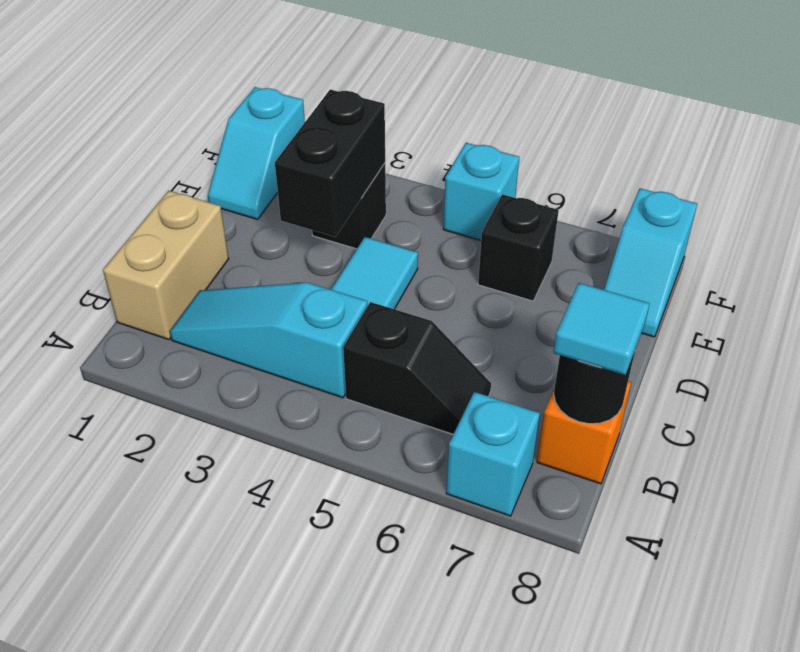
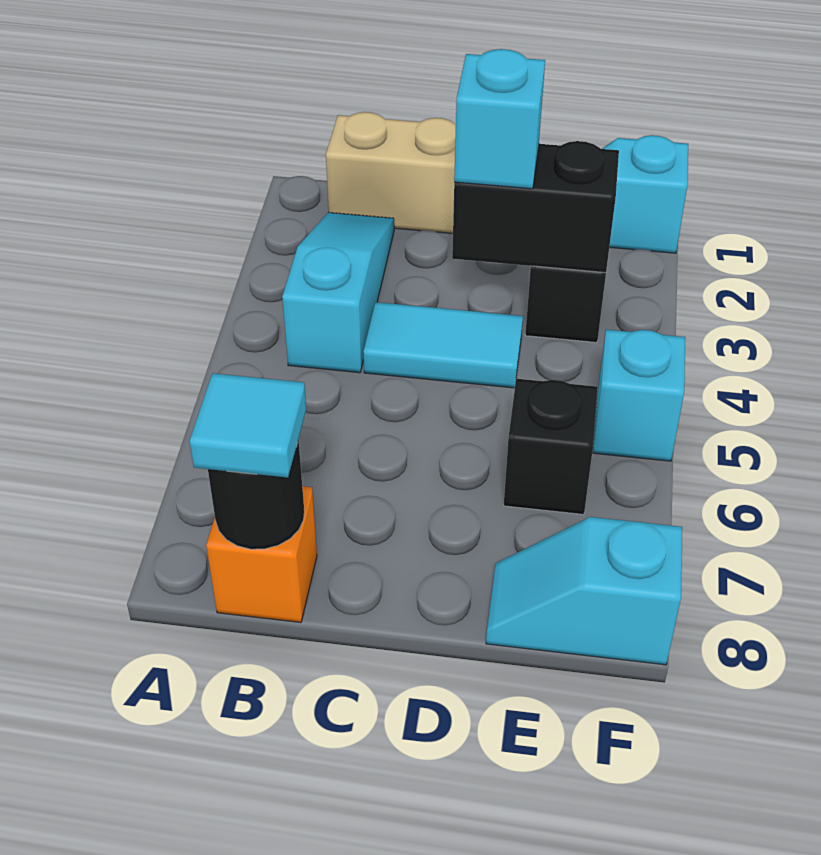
cyan brick A7 level 1 -> cyan brick D3 level 3
black slope B5:B6 level 1 top 5 -> none

